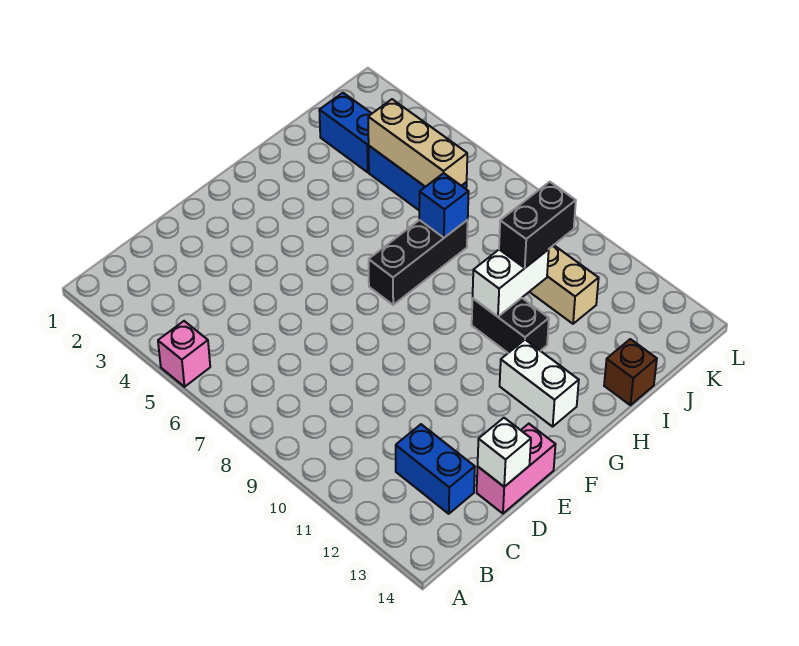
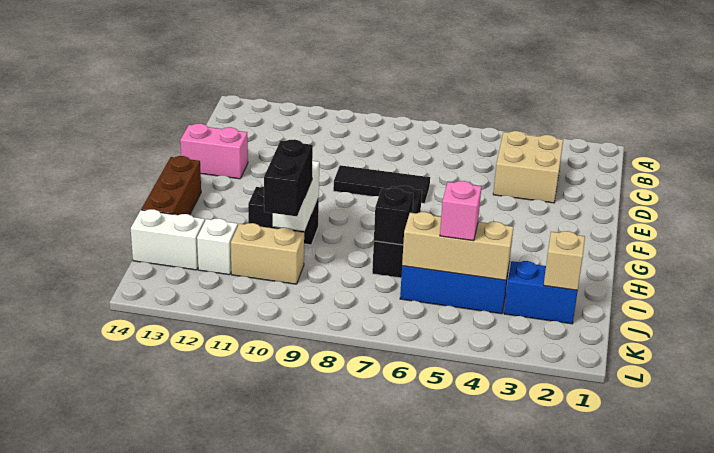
pink brick A5 level 1 -> pink brick J5 level 3
none -> tan brick C3:D4 level 1
blue brick C12:C13 level 1 -> none
pink brick D14:E14 level 1 -> pink brick E13:E14 level 1
white brick D14 level 2 -> white brick J12 level 1
none -> black tile E7:E9 level 1
white brick G12:G13 level 1 -> white brick J13:J14 level 1
blue brick I7 level 2 -> black brick I7 level 2
brown brick I14 level 1 -> brown brick G14:I14 level 1
none -> tan brick J2 level 2

